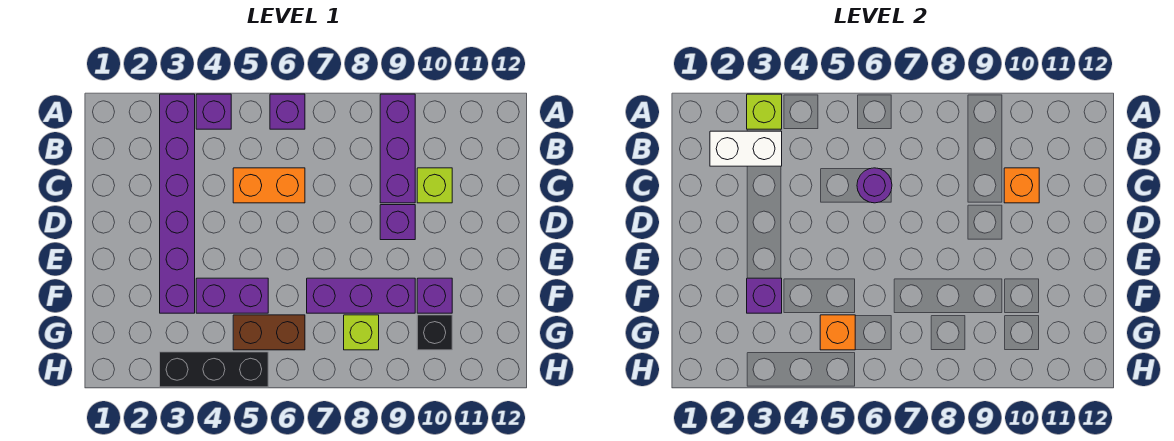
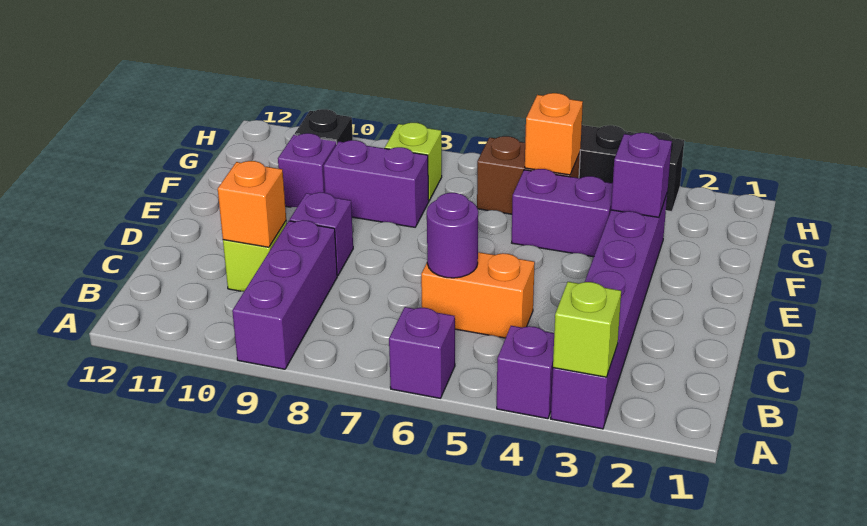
white brick B2:B3 level 2 -> none
purple brick F7:F9 level 1 -> purple brick F8:F9 level 1

